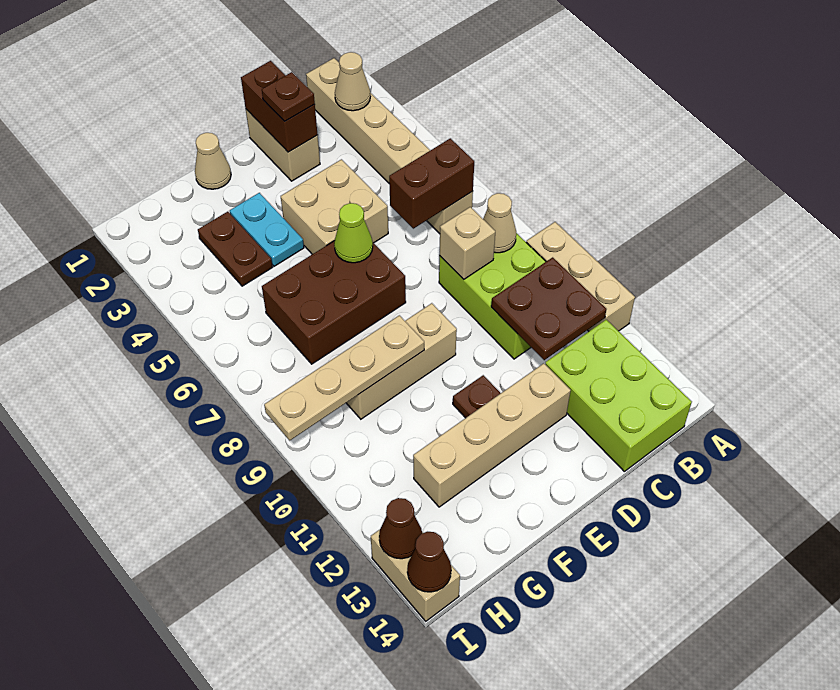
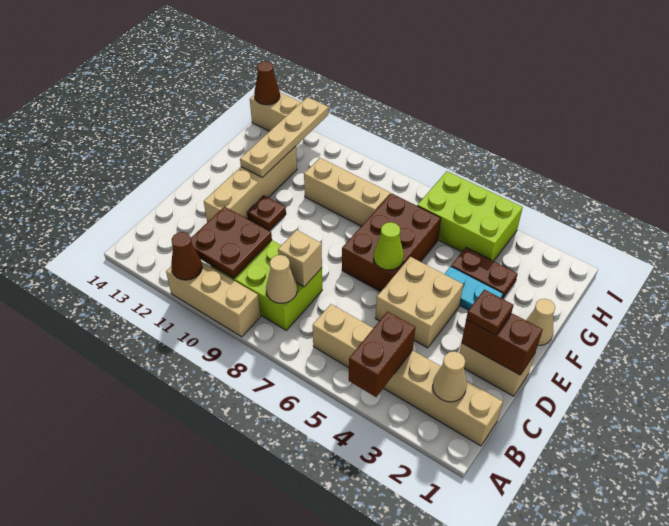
brown brick B6:C6 level 2 -> brown brick A4:B4 level 2
lime brick B12:C14 level 1 -> lime brick H4:I6 level 1
tan brick E9:G9 level 1 -> tan brick G8:G10 level 1
tan plate F9:I9 level 2 -> tan plate F12:I12 level 2
brown cone I13 level 2 -> brown cone A11 level 2

